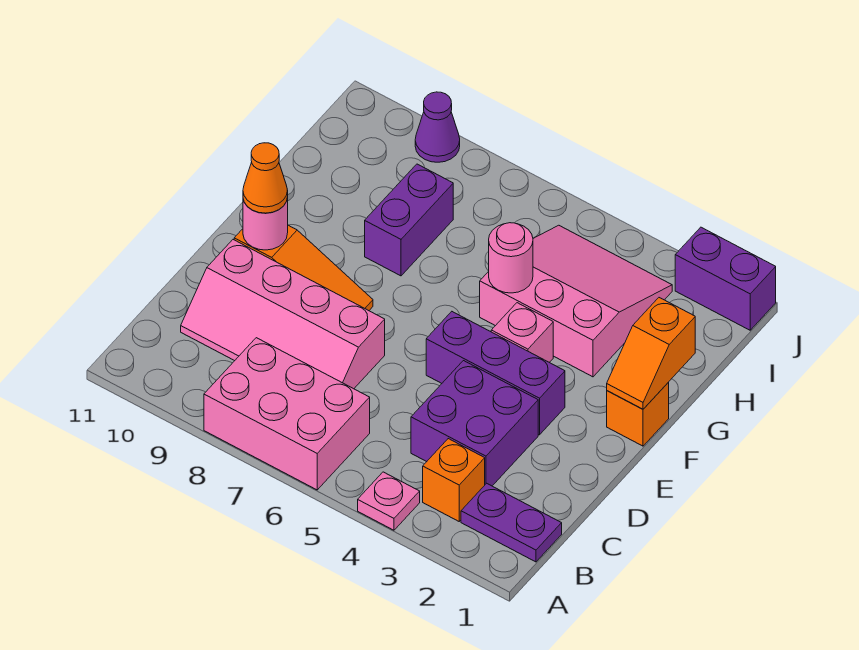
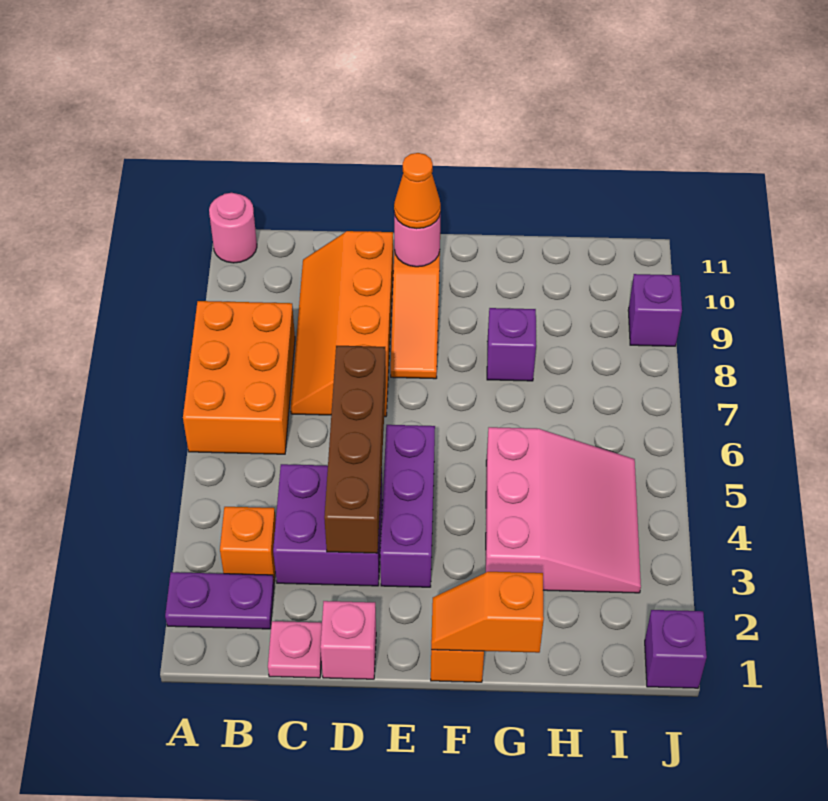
pink plate A4 level 1 -> pink plate C1 level 1
pink brick A6:B8 level 1 -> orange brick A6:B8 level 1
purple plate B1:B2 level 1 -> purple plate A2:B2 level 1
pink slope C7:D10 level 1 top D -> orange slope C7:D10 level 1 top D
none -> brown brick D3:D6 level 2
pink brick F4 level 1 -> pink brick D1 level 1
pink round brick G5 level 2 -> pink round brick A11 level 1
purple brick G8:H8 level 1 -> purple brick G8 level 1
purple brick J1:J2 level 1 -> purple brick J1 level 1
purple cone J9 level 1 -> purple brick J9 level 1

